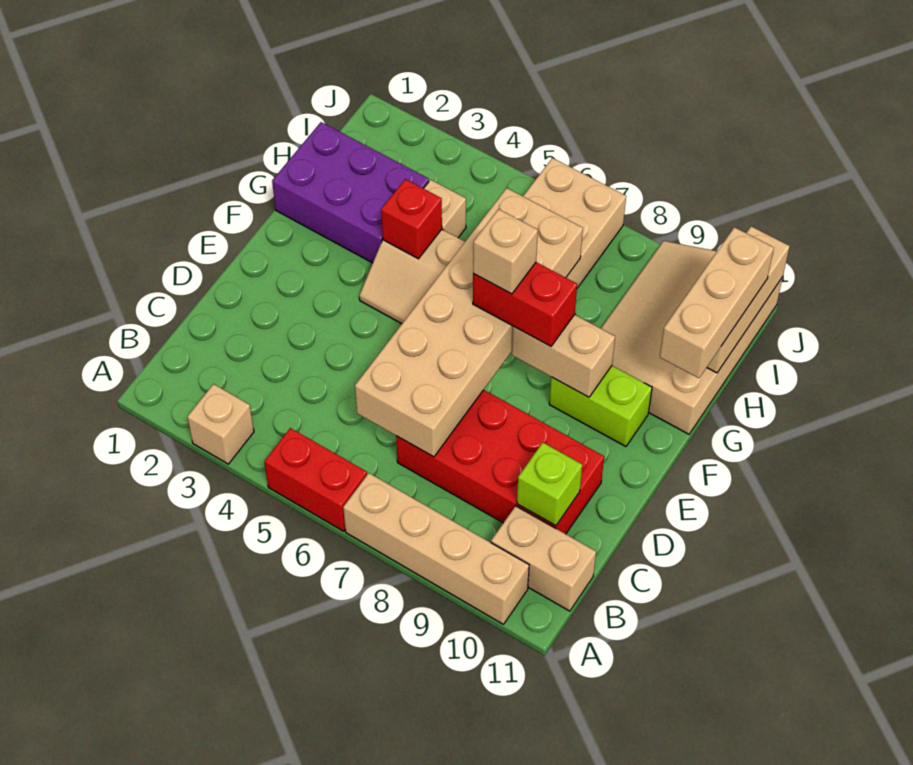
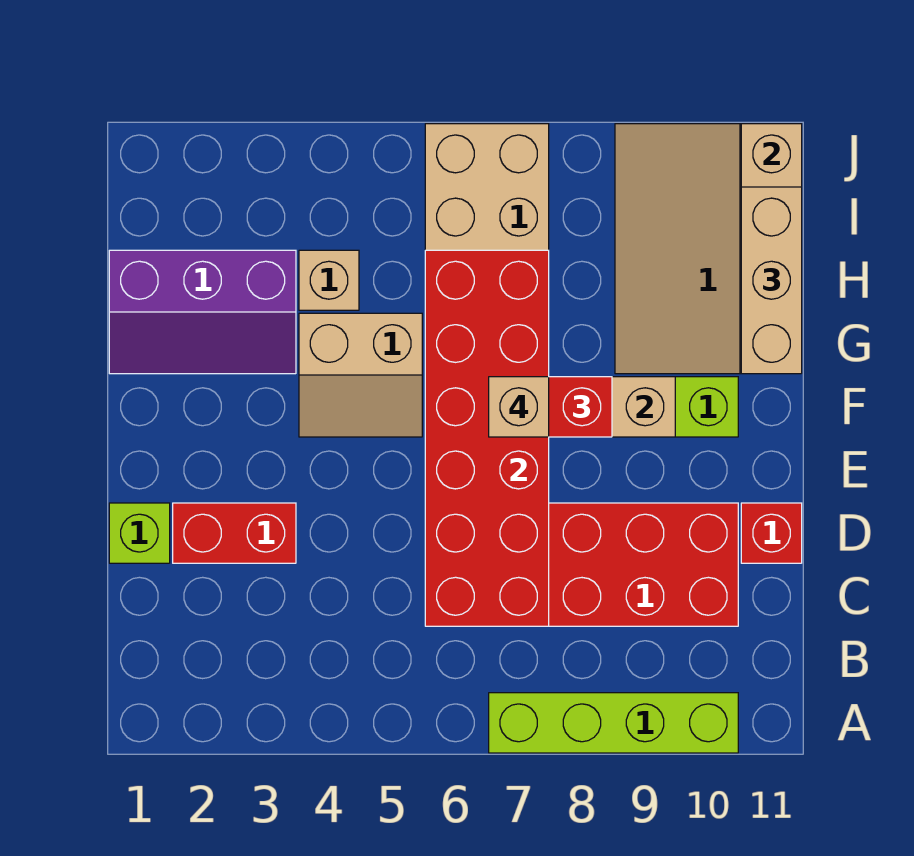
tan brick A3 level 1 -> none
red brick A5:A6 level 1 -> red brick D2:D3 level 1
tan brick A7:A10 level 1 -> lime brick A7:A10 level 1
tan brick B10:B11 level 1 -> none
tan brick C6:H7 level 2 -> red brick C6:H7 level 2
lime brick C10 level 2 -> lime brick D1 level 1
purple brick G1:H3 level 1 -> purple slope G1:H3 level 1 top H
red brick G4 level 2 -> red brick D11 level 1

